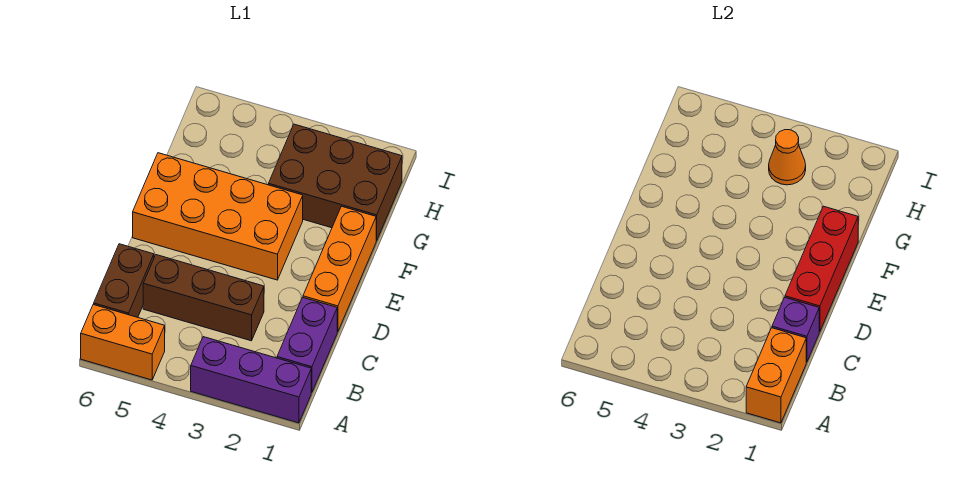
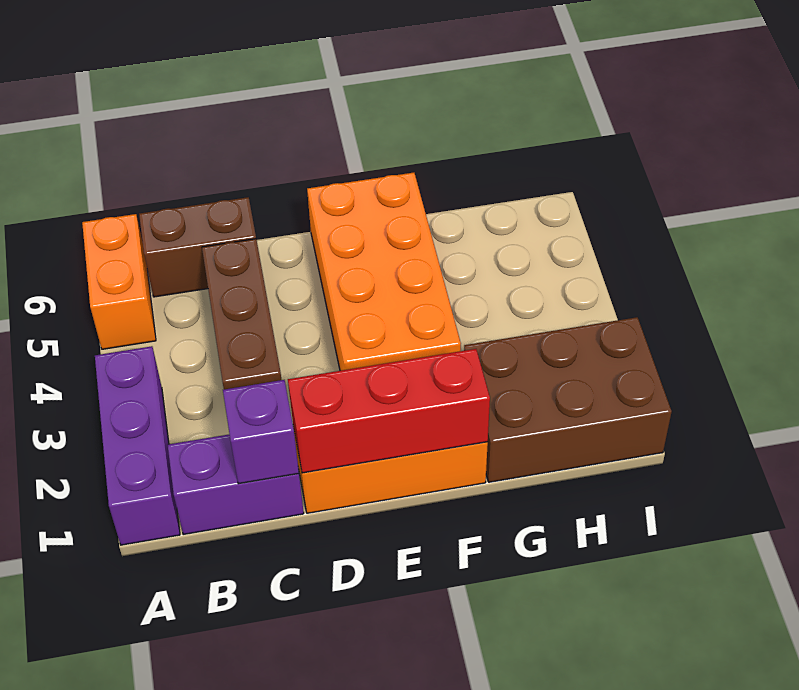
orange brick A1:B1 level 2 -> none
brown brick G1:H3 level 1 -> brown brick G1:I2 level 1
orange cone H3 level 2 -> none

